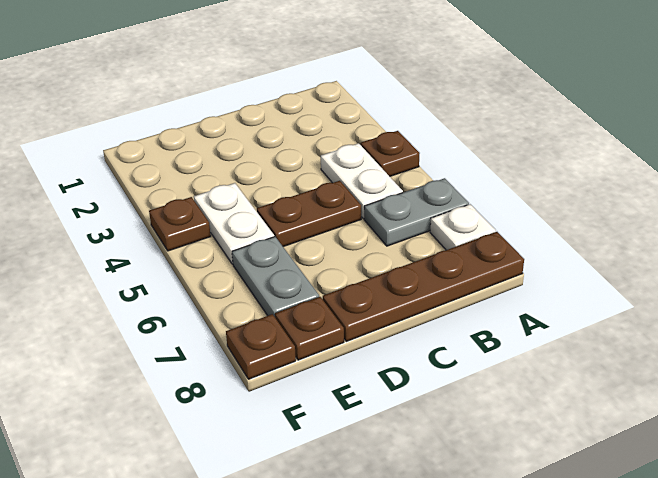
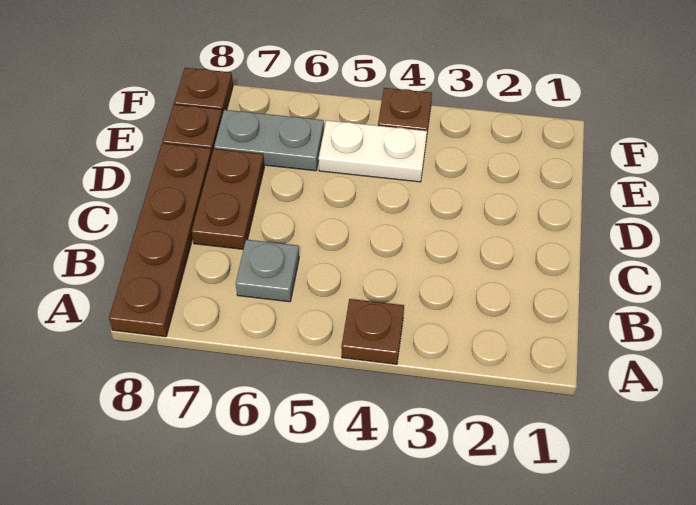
grey plate A6:B6 level 1 -> grey plate B6 level 1
white plate A7 level 1 -> none
white plate B4:B5 level 1 -> none
brown plate C5:D5 level 1 -> brown plate C7:D7 level 1

